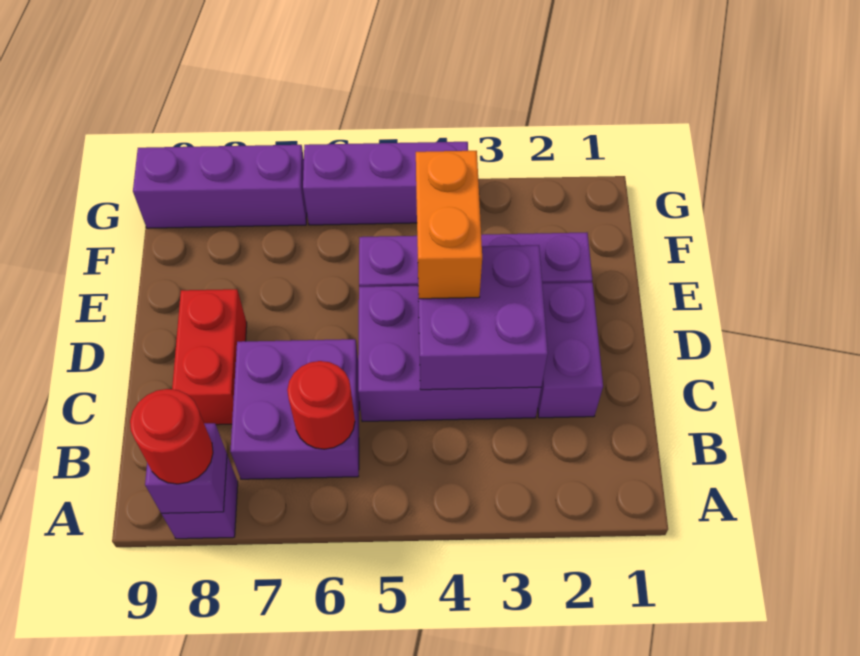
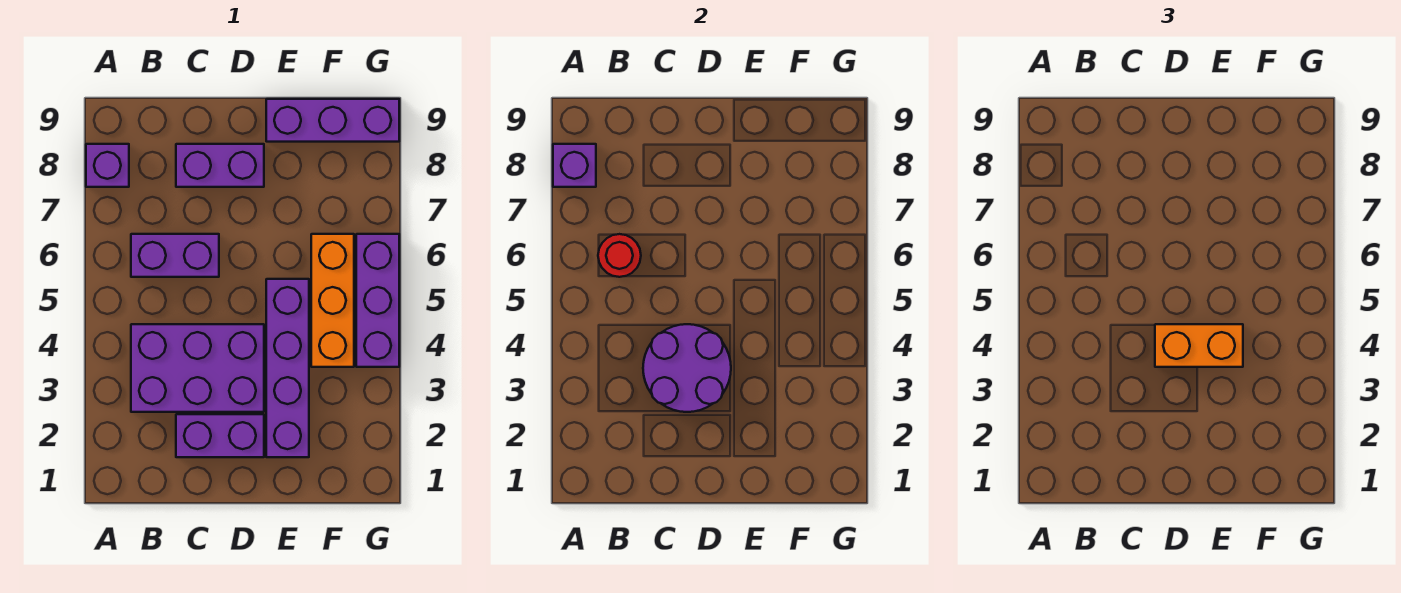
red round brick A8 level 3 -> none
purple brick B6:C7 level 1 -> purple brick B6:C6 level 1
purple brick C3:D5 level 1 -> purple brick B3:D4 level 1
purple brick C3:D4 level 2 -> purple round brick C3:D4 level 2
red brick C8:D8 level 1 -> purple brick C8:D8 level 1
none -> orange brick F4:F6 level 1
purple brick G7:G9 level 1 -> purple brick E9:G9 level 1

